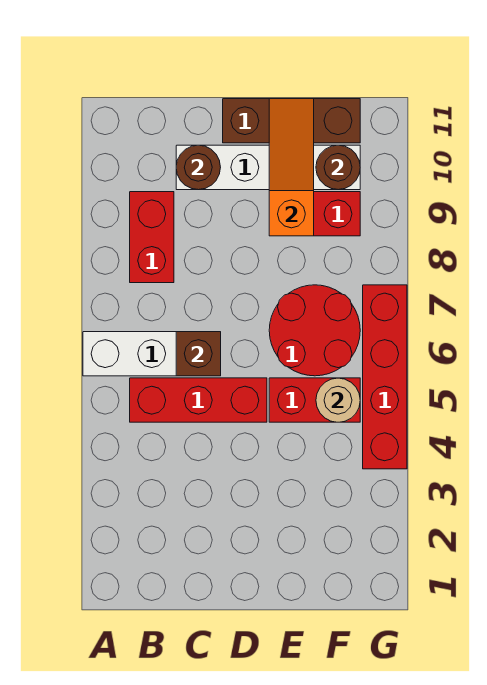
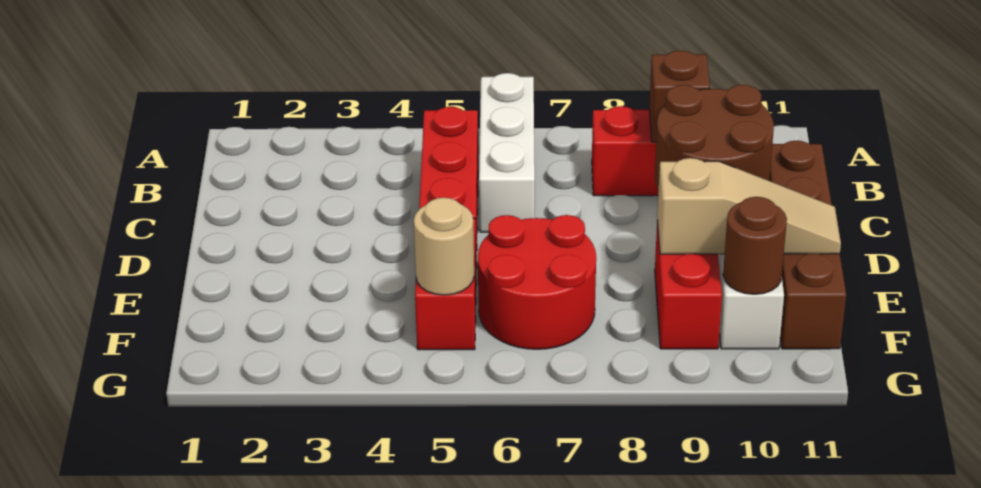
brown brick C6 level 2 -> brown brick B9 level 2
brown round brick C10 level 2 -> brown round brick C9:D10 level 2
brown brick D11:F11 level 1 -> brown brick C11:F11 level 1
orange slope E9:E11 level 2 top 9 -> tan slope E9:E11 level 2 top 9
red brick G4:G7 level 1 -> none

